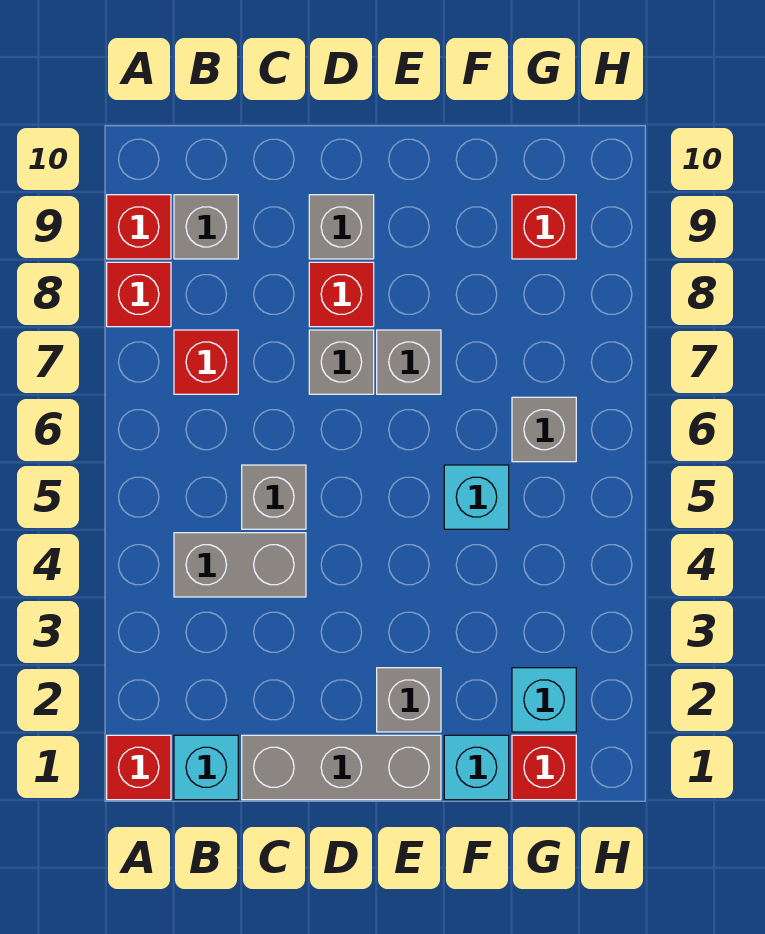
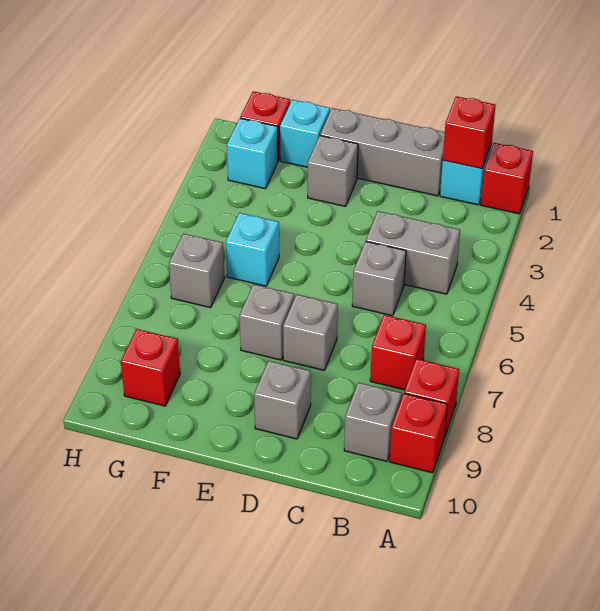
red brick D8 level 1 -> red brick B1 level 2

